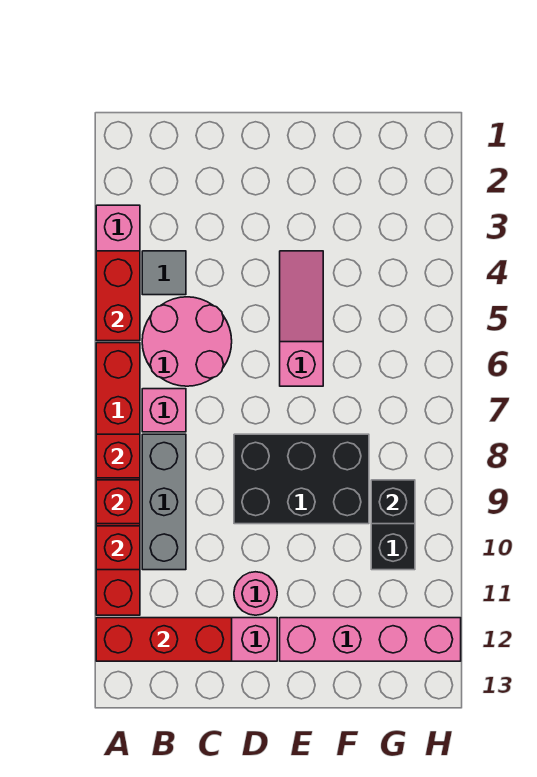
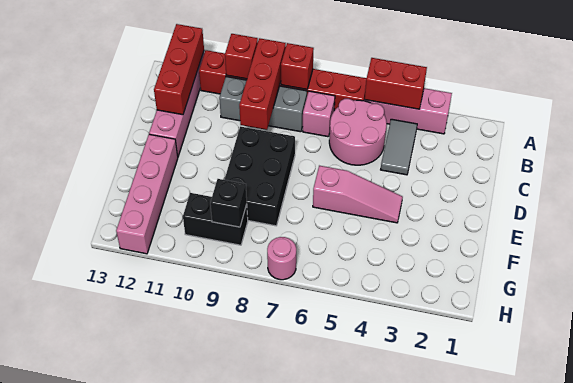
red brick A9 level 2 -> red brick A9:C9 level 2
grey tile B4 level 1 -> grey tile B4:C4 level 1
pink round brick D11 level 1 -> pink round brick H7 level 1

